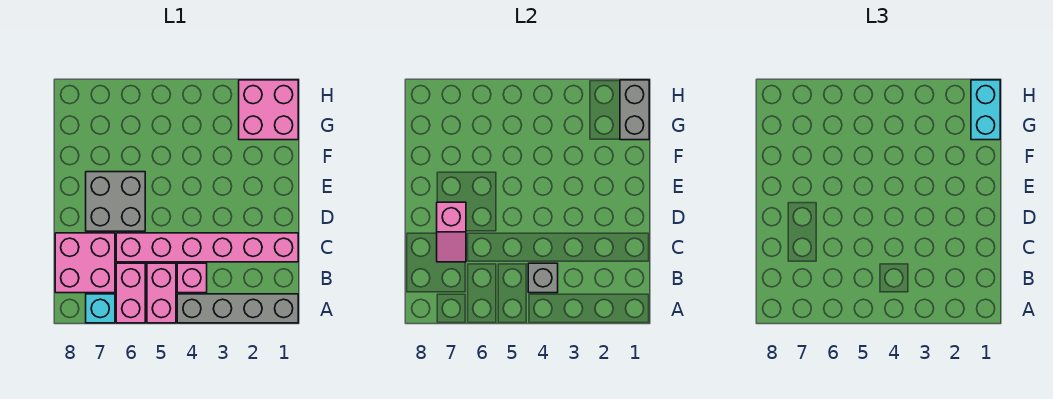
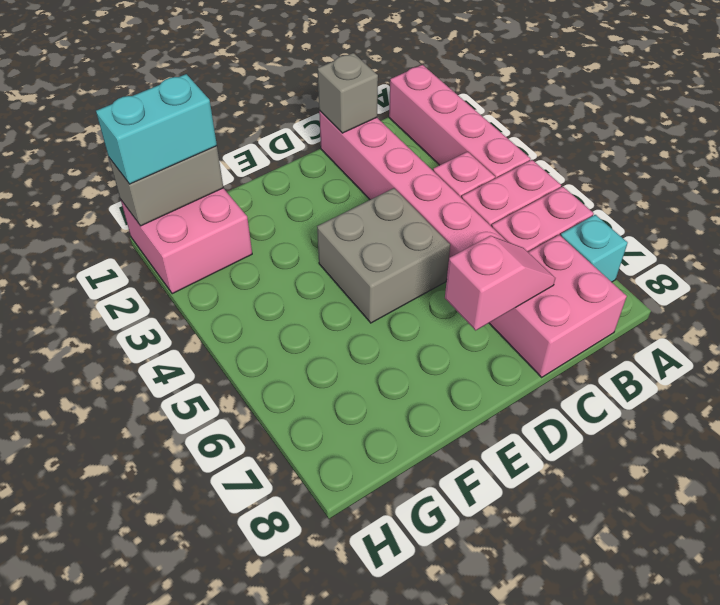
grey brick A1:A4 level 1 -> pink brick A1:A4 level 1
grey brick B4 level 2 -> grey brick C1 level 2
grey brick D6:E7 level 1 -> grey brick D4:E5 level 1

